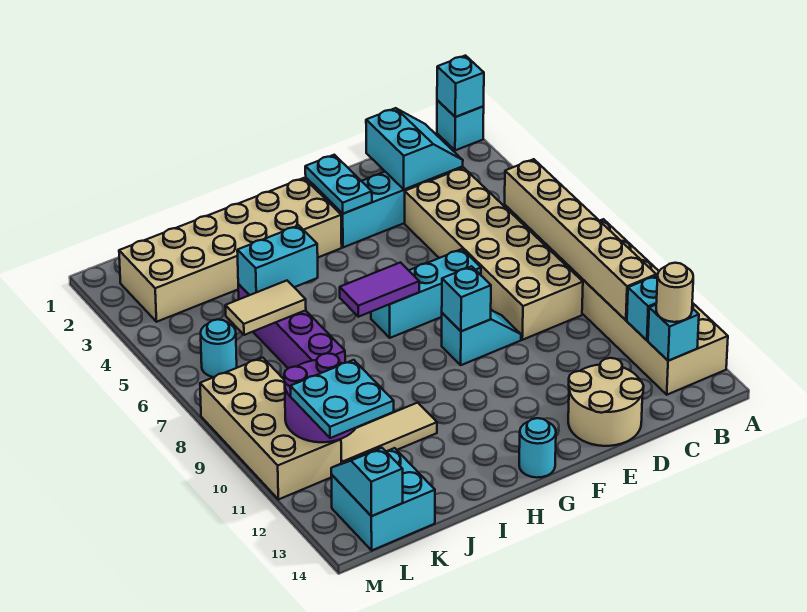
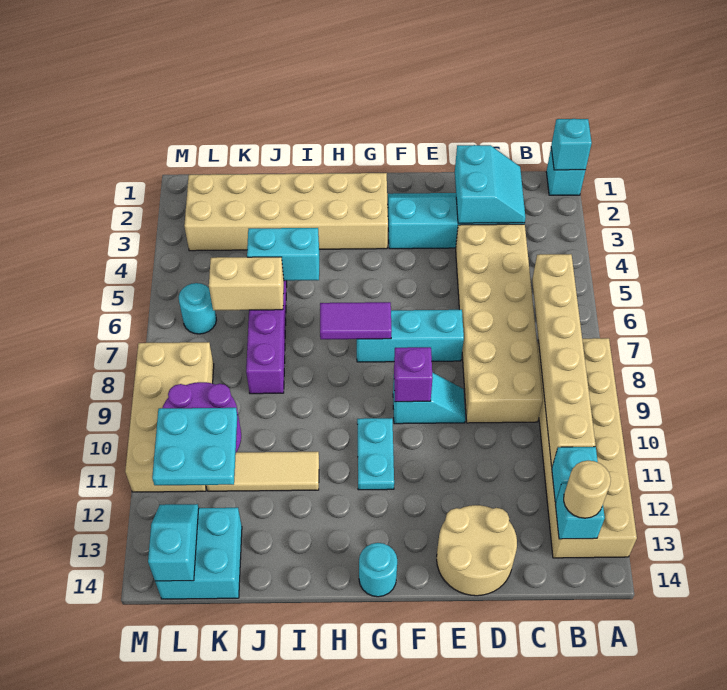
cyan plate F2:F3 level 2 -> cyan plate G10:G11 level 1
cyan brick F9 level 2 -> purple brick F9 level 2
tan tile J6:K6 level 2 -> tan brick J6:K6 level 2

